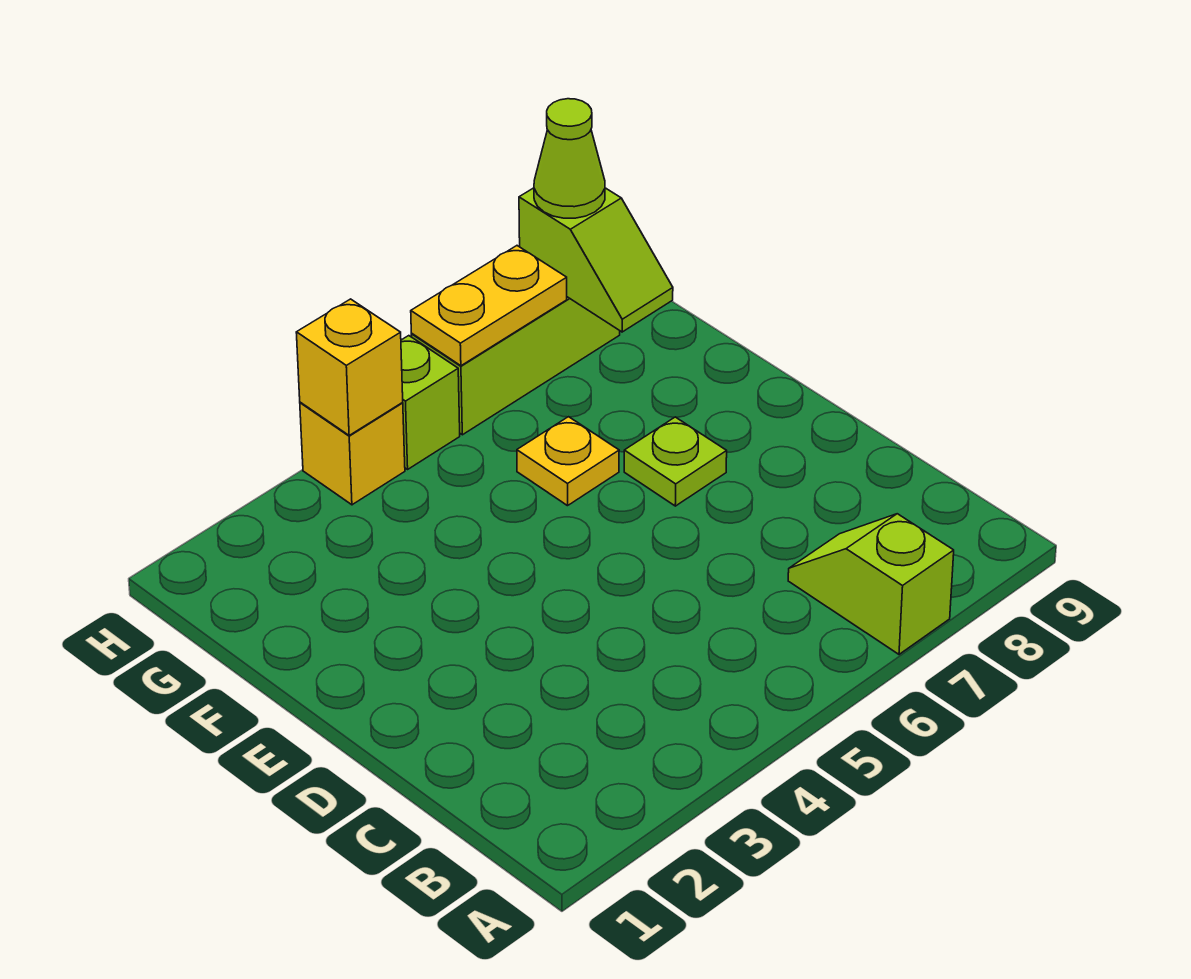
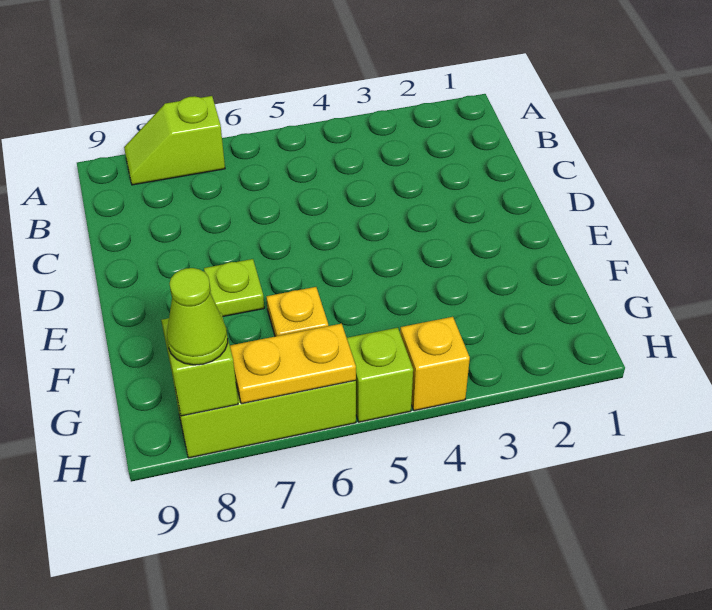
lime slope A7:B7 level 1 top A -> lime slope A7:A8 level 1 top 7
yellow brick H4 level 2 -> none

